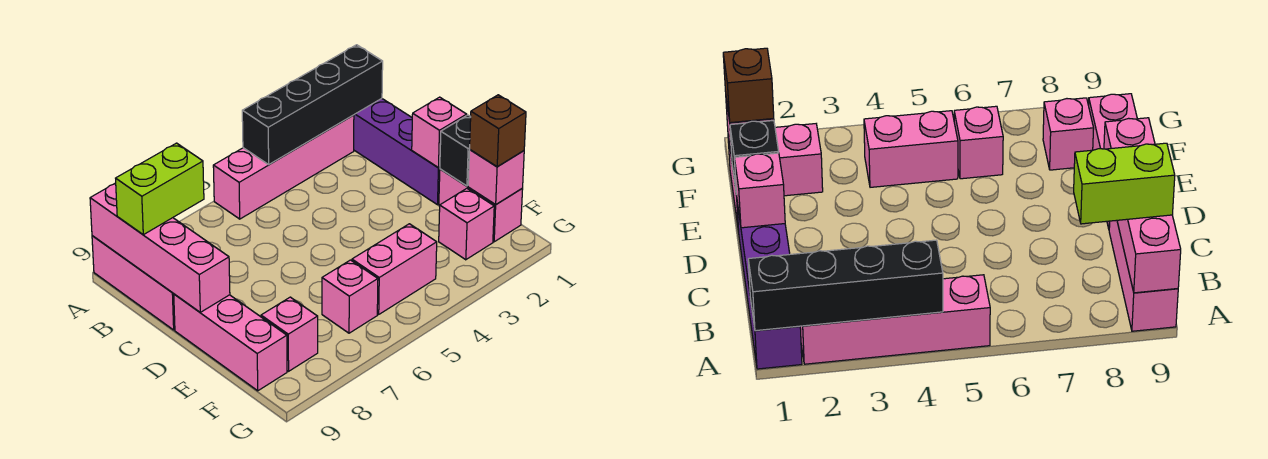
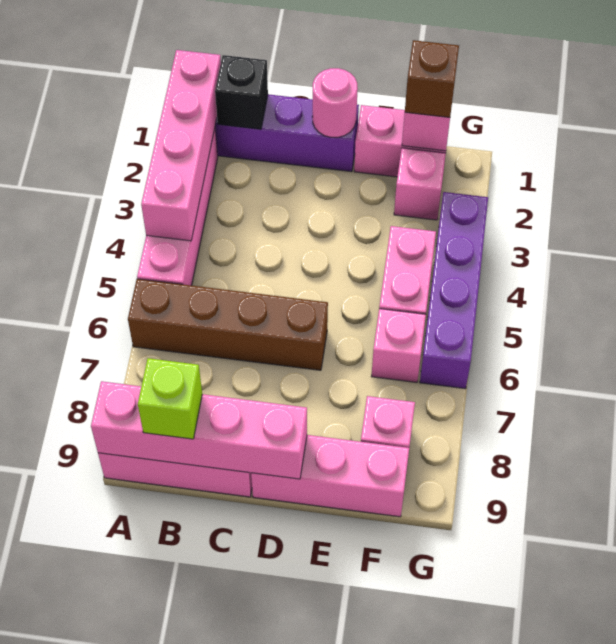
black brick A1:A4 level 2 -> pink brick A1:A4 level 2
none -> brown brick A6:D6 level 1
lime brick B8:B9 level 3 -> lime brick B9 level 3
pink brick D1 level 2 -> pink round brick D1 level 2
black brick E1 level 2 -> black brick B1 level 2
none -> purple brick G3:G6 level 1

